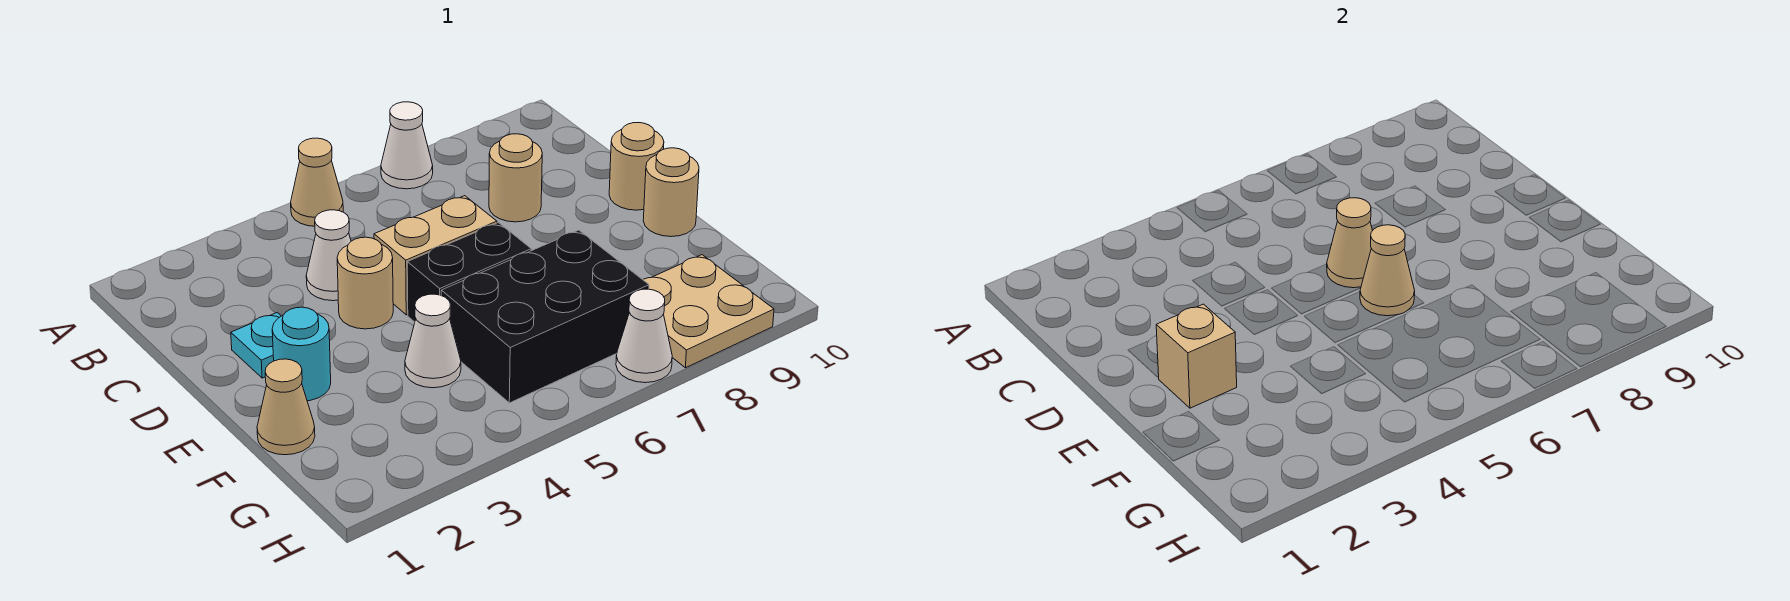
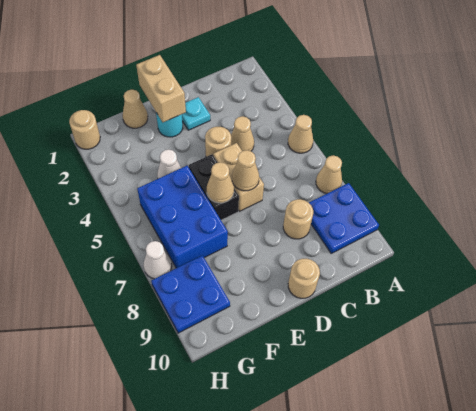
white cone A7 level 1 -> tan cone A7 level 1
none -> blue plate A8:B9 level 1
white cone C4 level 1 -> tan cone C4 level 1
tan brick E2 level 2 -> tan brick E1:E2 level 2
tan round brick E10 level 1 -> tan round brick H1 level 1
black brick F5:G7 level 1 -> blue brick F5:G7 level 1
tan plate G8:H9 level 1 -> blue plate G8:H9 level 1

